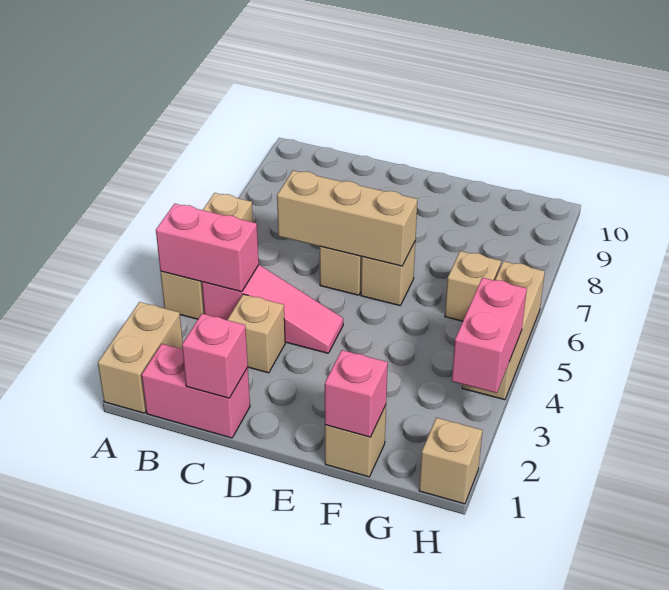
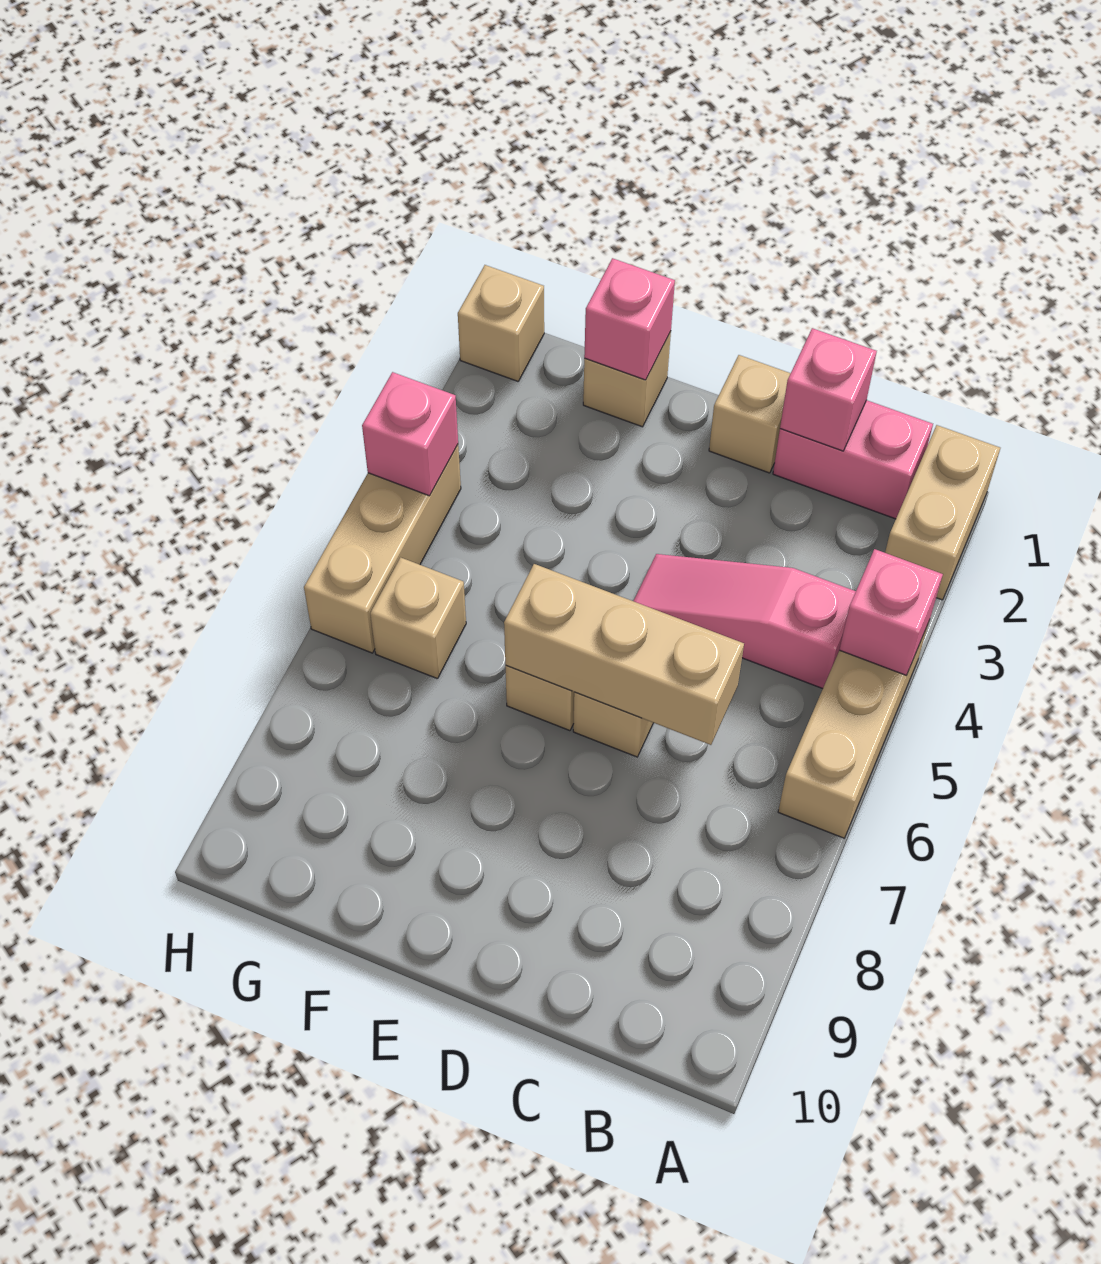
pink brick A4:B4 level 2 -> pink brick A4 level 2
tan brick C3 level 1 -> tan brick D1 level 1
pink brick H3:H4 level 2 -> pink brick H4 level 2

